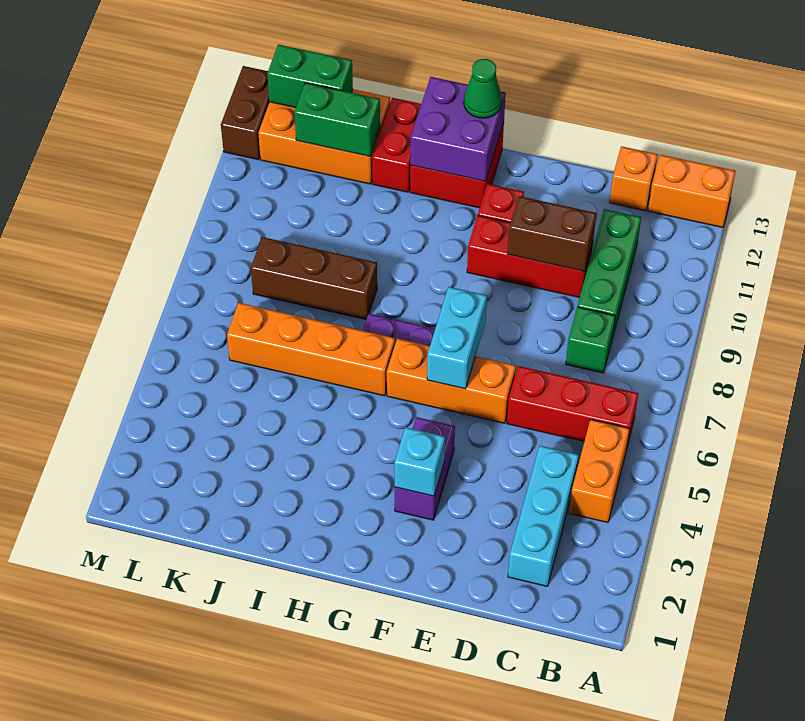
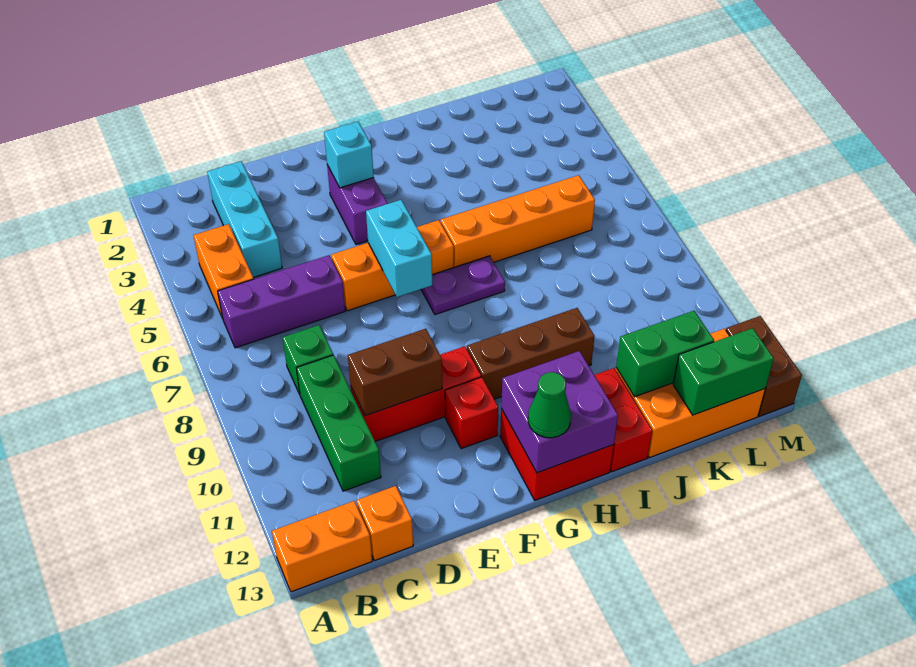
red brick B6:D6 level 1 -> purple brick B6:D6 level 1
brown brick I8:K8 level 1 -> brown brick G10:I10 level 1

